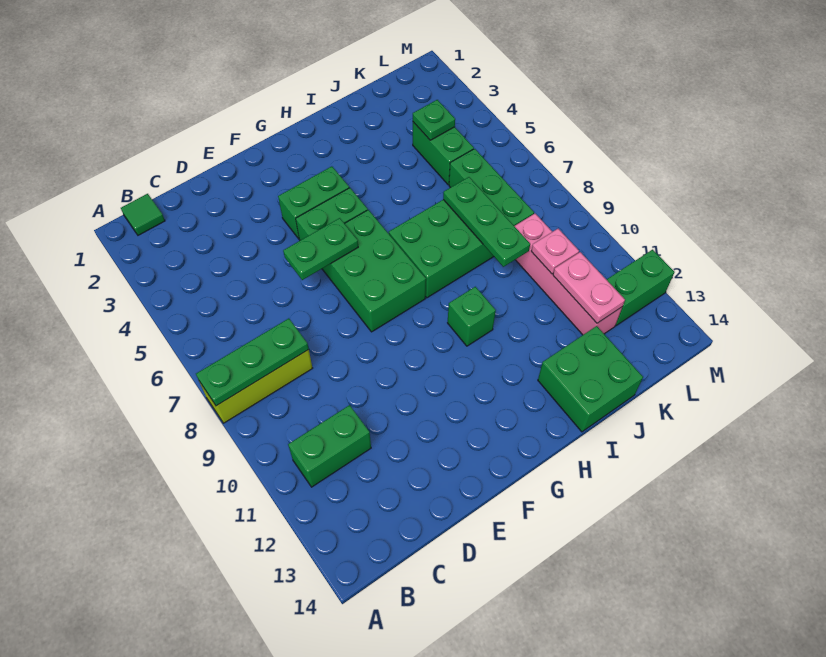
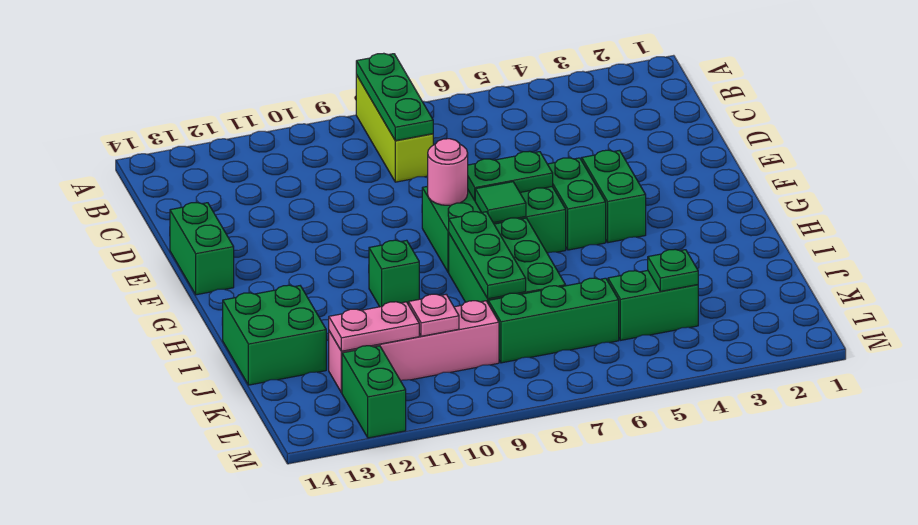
green tile B1 level 1 -> green tile G7 level 2
green brick B11:C11 level 1 -> green brick E14:F14 level 1
green plate E6:F6 level 2 -> green plate F6:F7 level 2
none -> pink round brick F8 level 2
green plate J7:J9 level 2 -> green plate H8:J8 level 2

